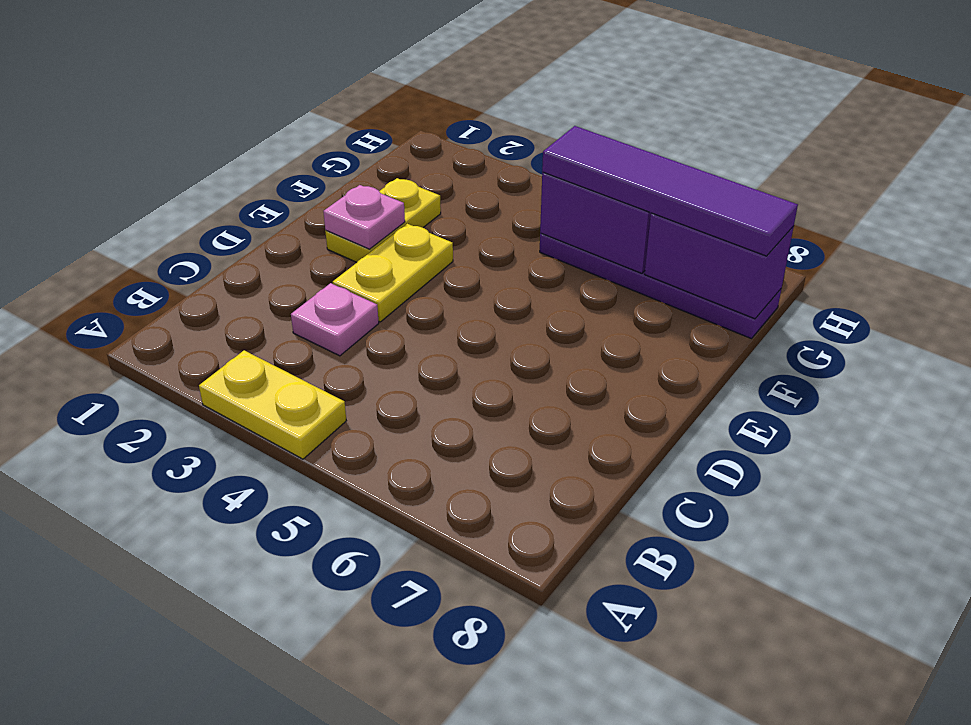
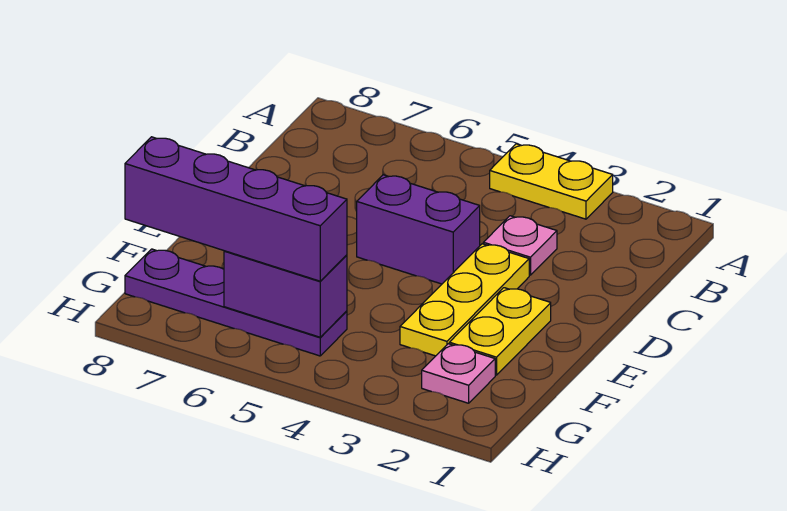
yellow plate D3:E3 level 1 -> yellow plate D3:F3 level 1
pink plate E2 level 2 -> pink plate G2 level 1
purple tile G5:G8 level 3 -> purple brick G5:G8 level 3
purple brick G7:G8 level 2 -> purple brick D4:D5 level 1

